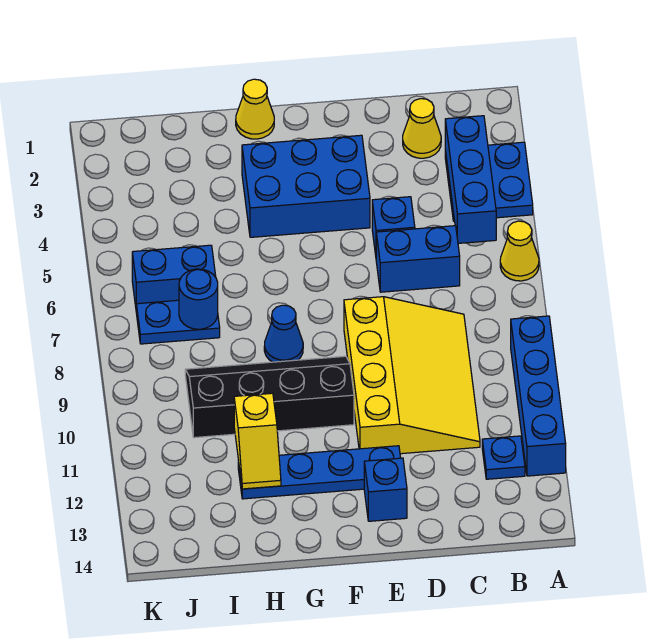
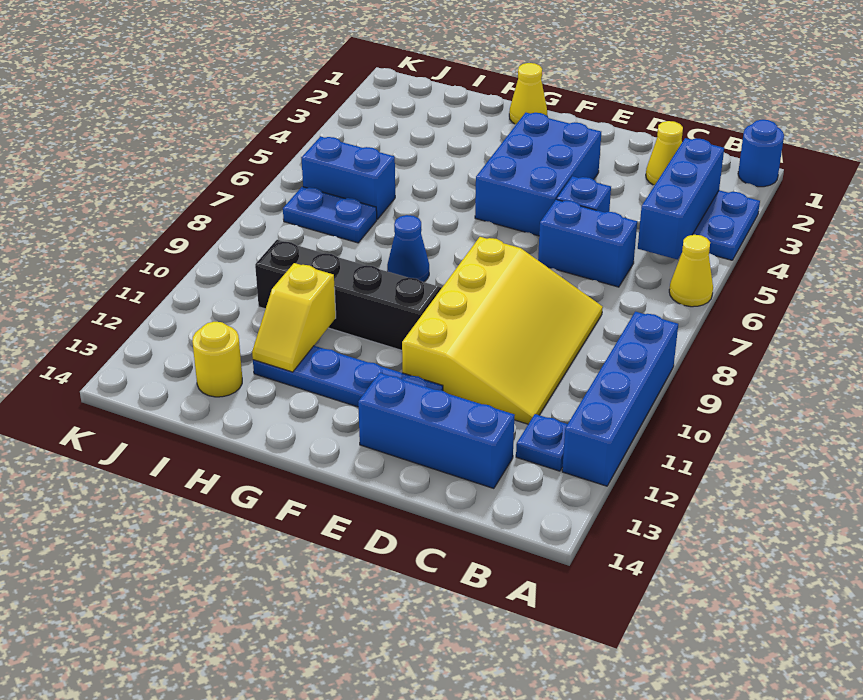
blue brick E3:G4 level 1 -> blue brick E3:F5 level 1
blue brick E13 level 1 -> blue brick C13:E13 level 1
blue round brick I7 level 2 -> blue round brick A1 level 1
none -> yellow round brick I13 level 1

